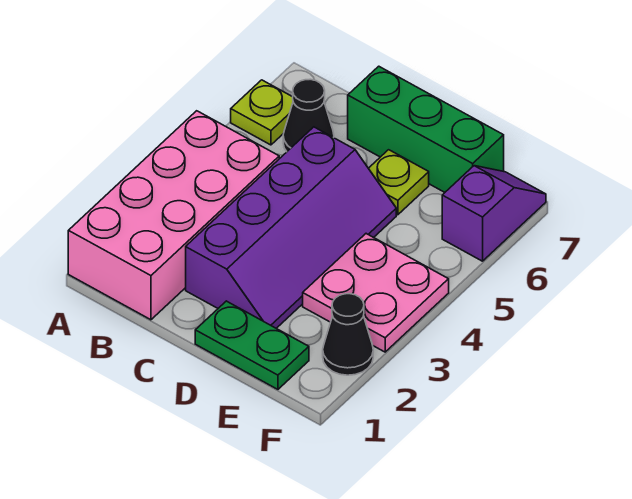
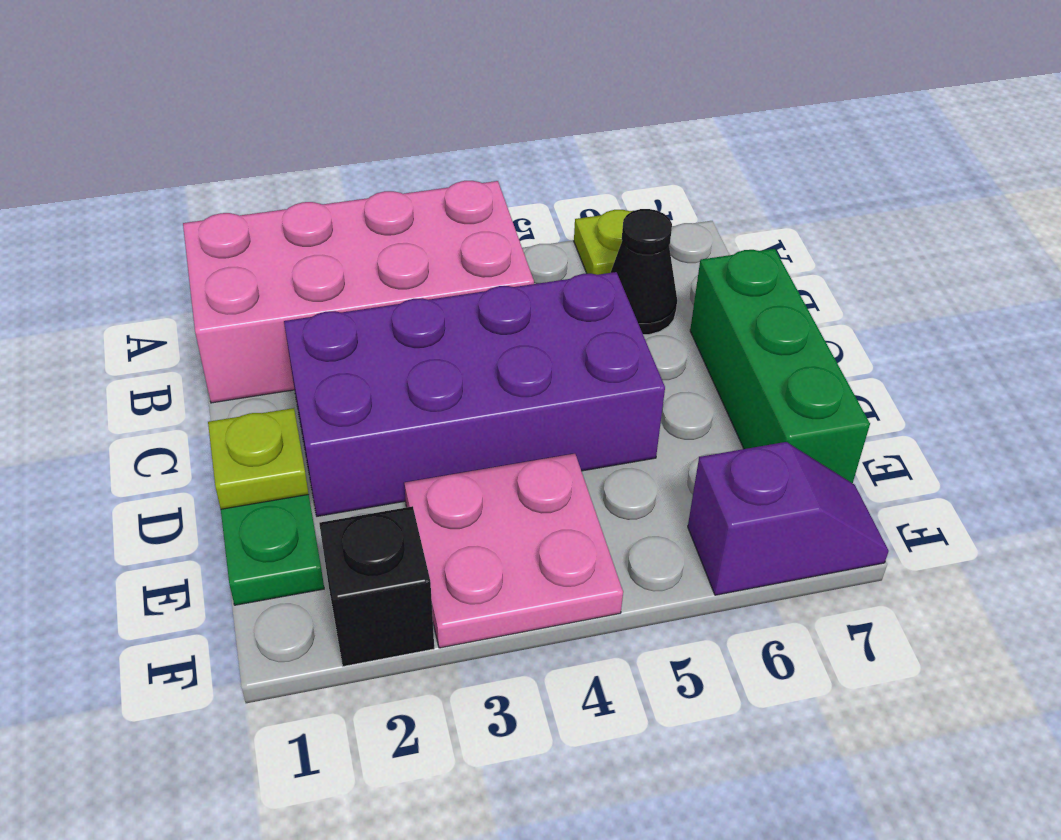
purple slope C2:D5 level 1 top C -> purple brick C2:D5 level 1
lime plate D6 level 1 -> lime plate D1 level 2
black cone F2 level 1 -> black brick F2 level 1

